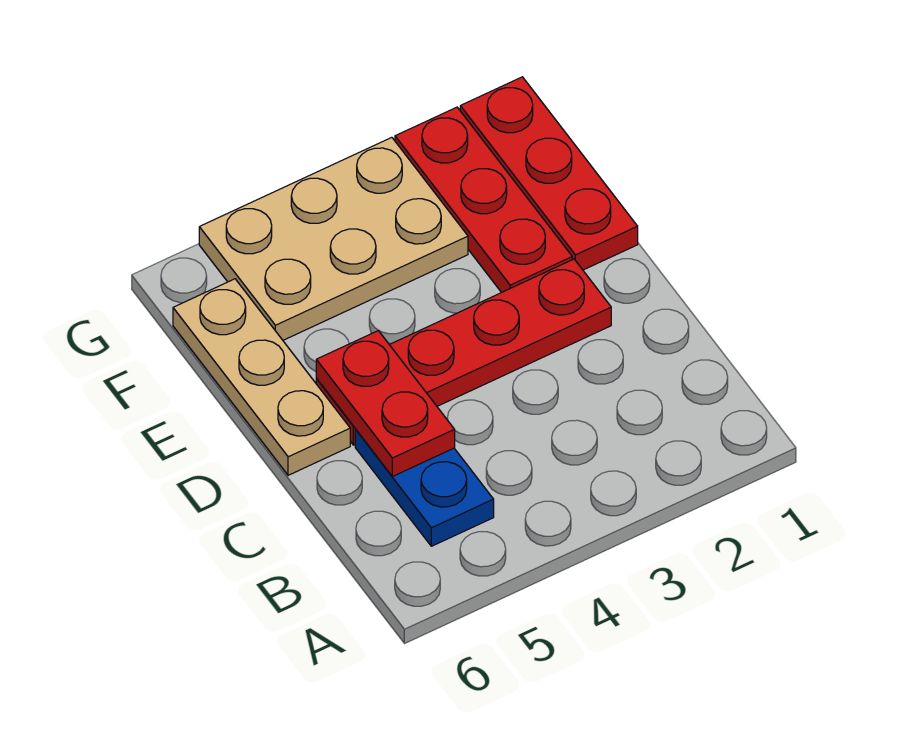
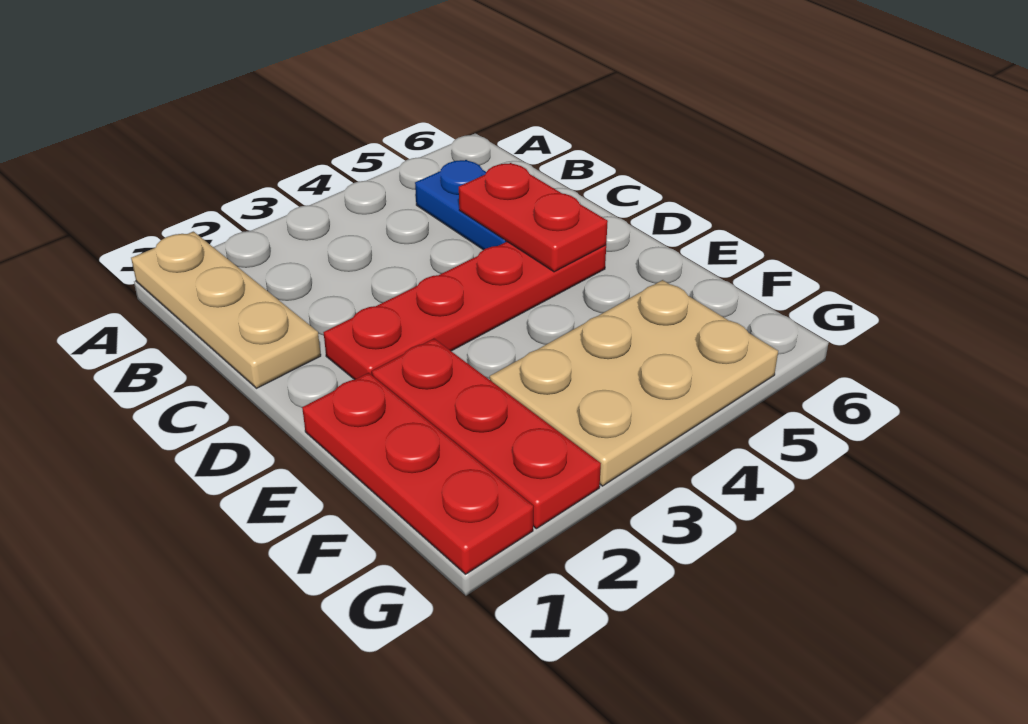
tan plate D6:F6 level 1 -> tan plate A1:C1 level 1

